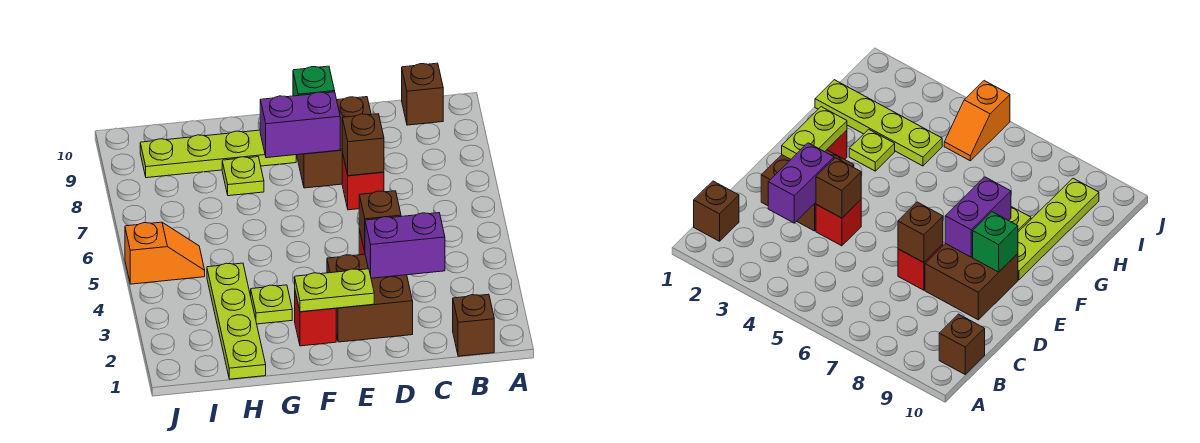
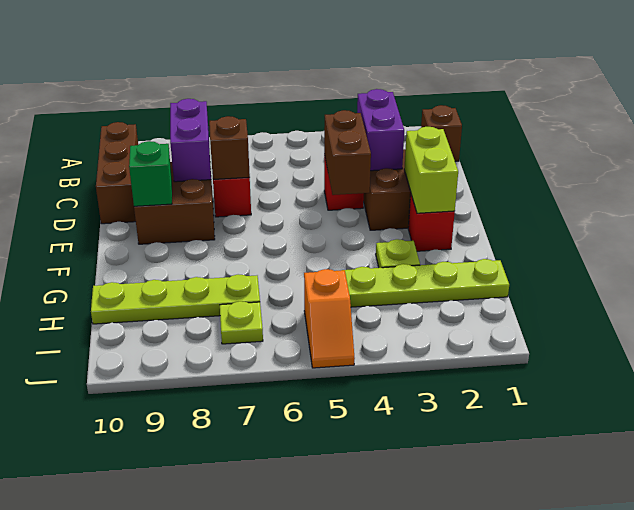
brown brick B10 level 1 -> brown brick B10:D10 level 1
brown brick D4 level 2 -> brown brick D4:E4 level 2
lime plate E2:F2 level 2 -> lime brick E2:F2 level 2
purple brick E8:F8 level 2 -> purple brick C8:D8 level 2
lime plate F9:I9 level 1 -> lime plate H7:H10 level 1
lime plate G8 level 1 -> lime plate I7 level 1
orange slope I5:J5 level 1 top J -> orange slope I5:J5 level 1 top I

